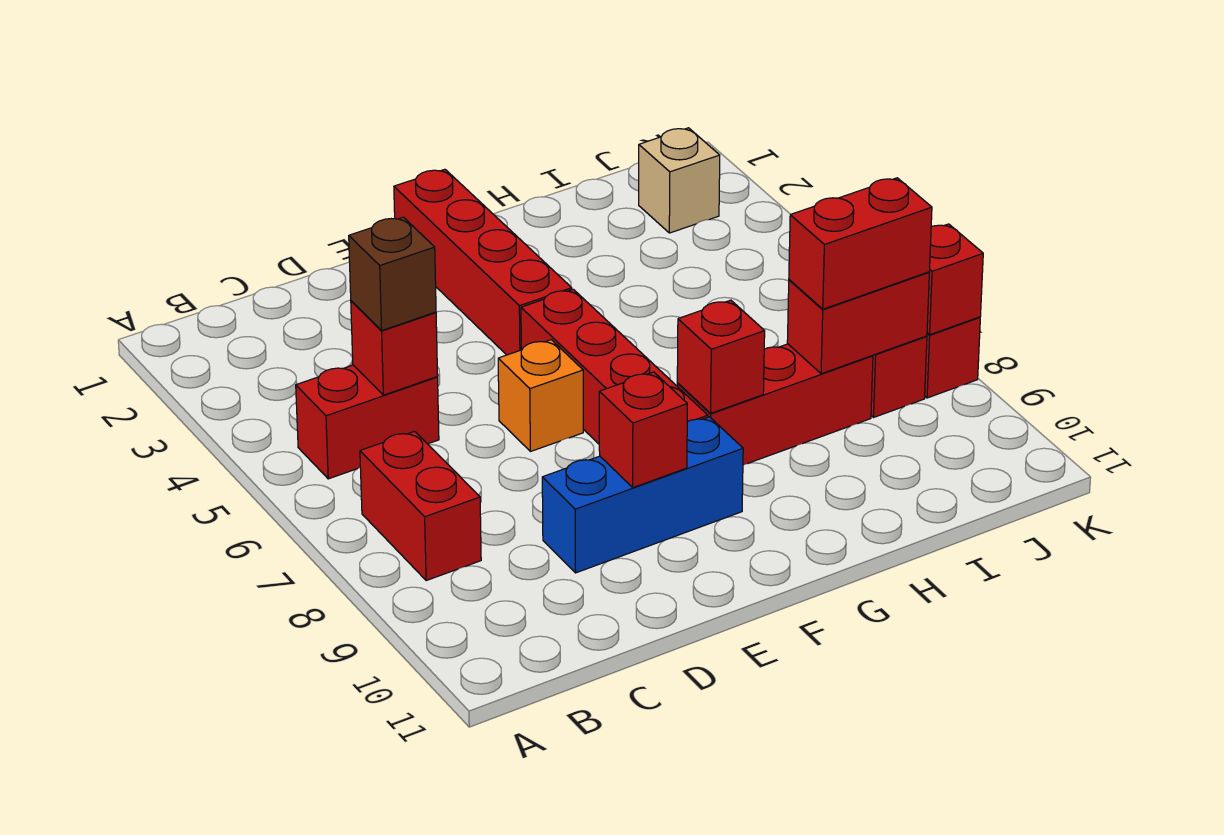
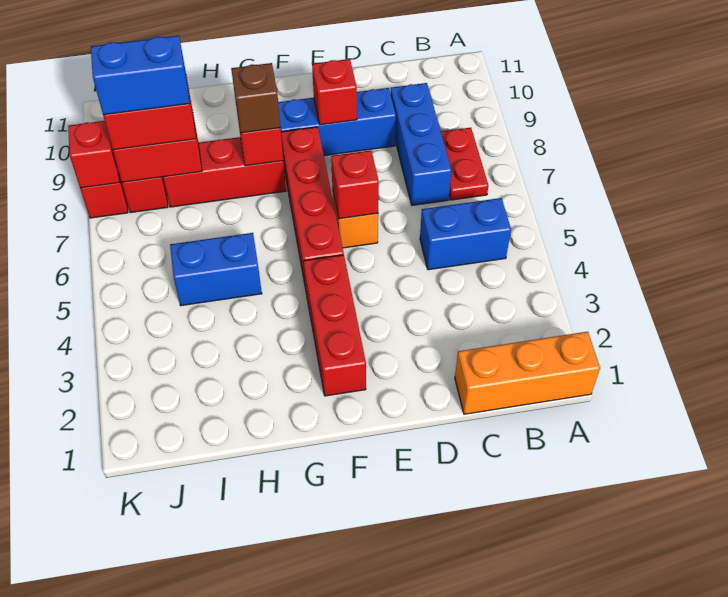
none -> orange brick A1:C1 level 1
red brick B5:C5 level 1 -> blue brick B5:C5 level 1
red brick B7:B8 level 1 -> red plate B7:B8 level 1
red brick C5 level 2 -> red brick E6 level 2
brown brick C5 level 3 -> brown brick G8 level 3
none -> blue brick C7:C9 level 1
red brick F1:F4 level 1 -> red brick F2:F4 level 1
none -> blue brick H5:I5 level 1
none -> blue brick I8:J8 level 4
tan brick J2 level 1 -> none

